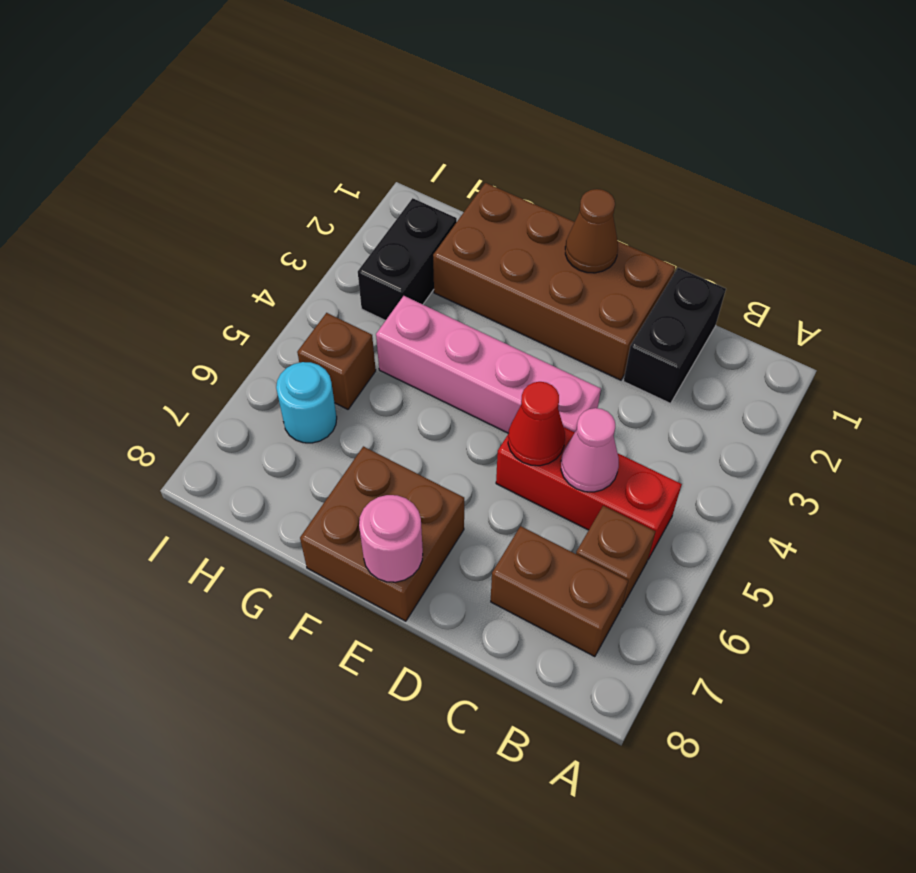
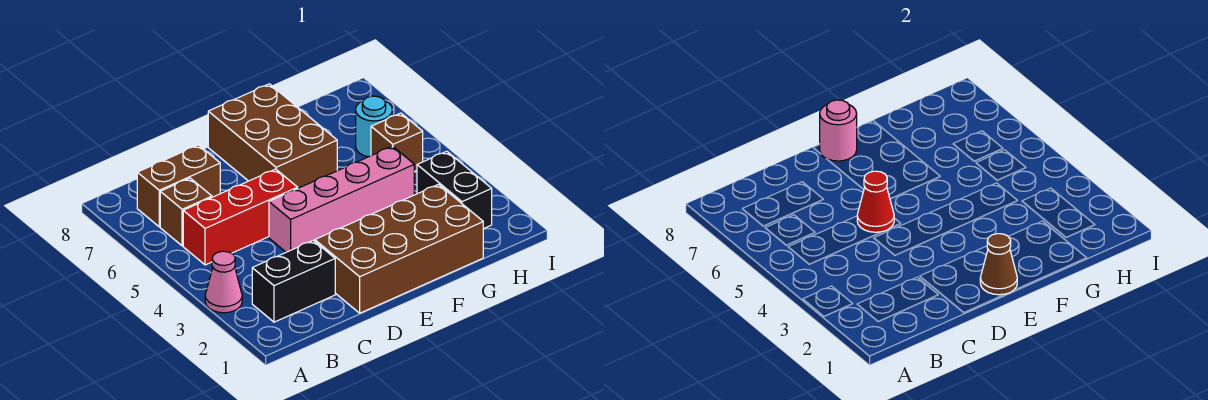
black brick C1:C2 level 1 -> black brick B2:C2 level 1
pink cone C5 level 2 -> pink cone A3 level 1
brown brick E7:F8 level 1 -> brown brick E6:F8 level 1

